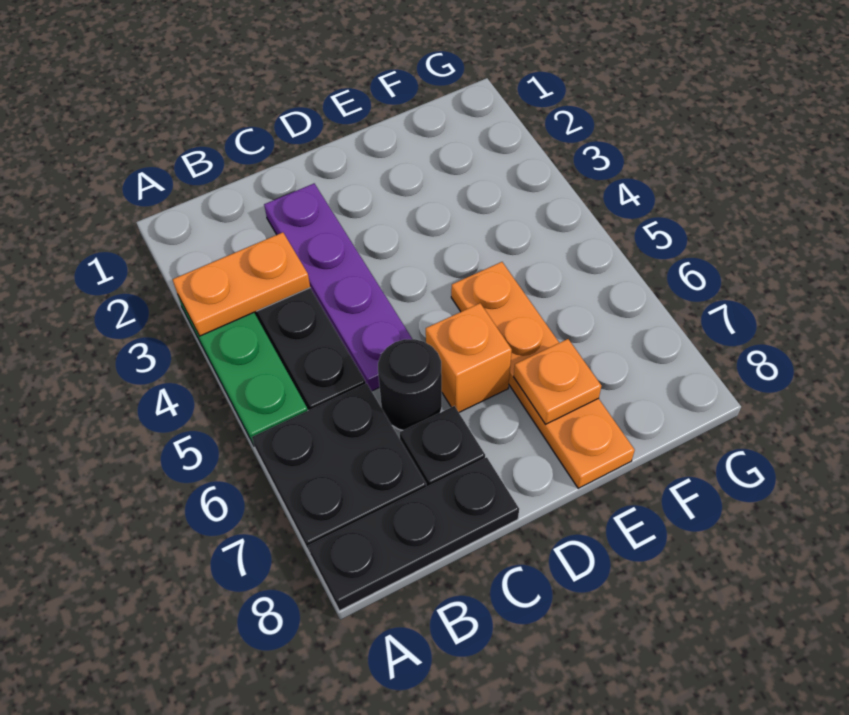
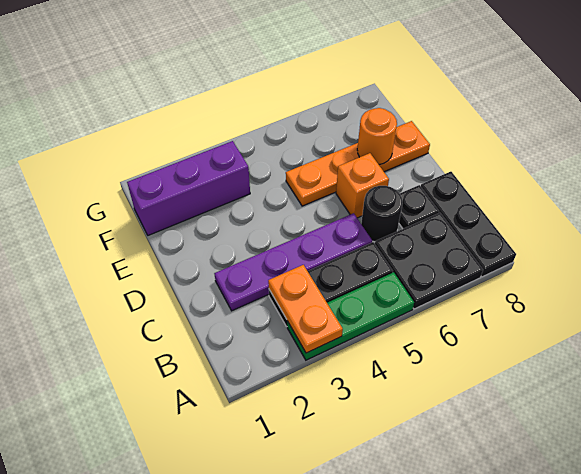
orange plate E7 level 2 -> orange round brick E7 level 2
none -> purple brick F1:F3 level 1

